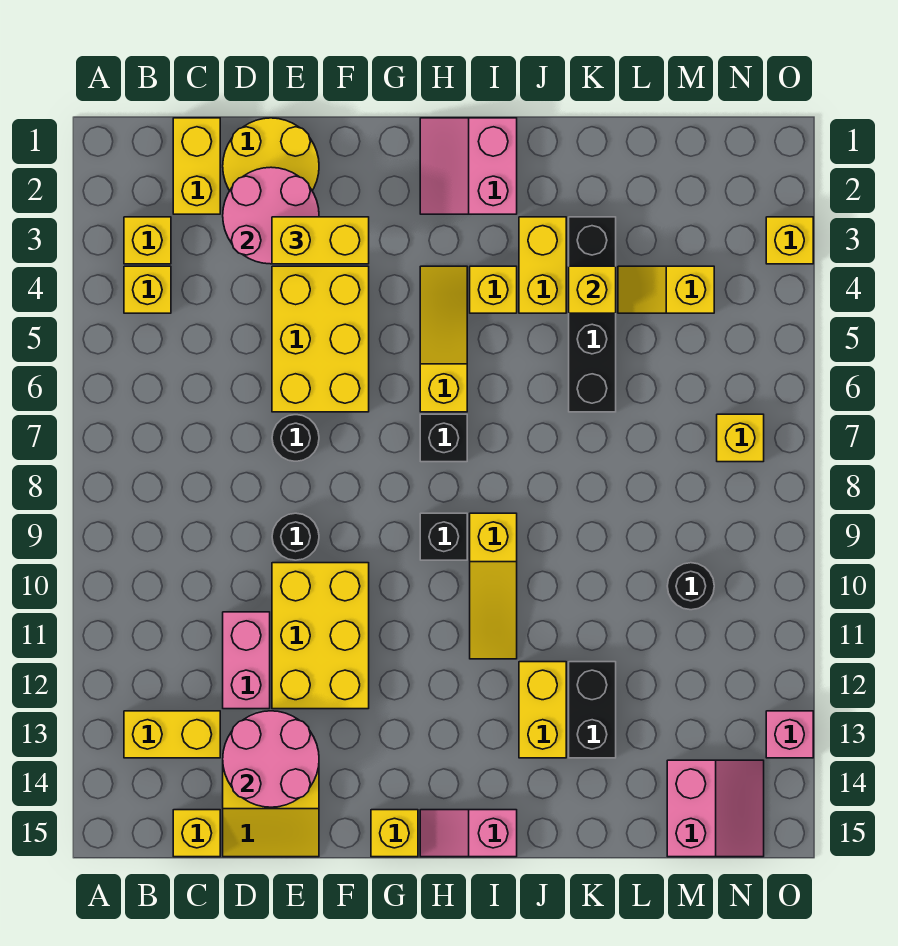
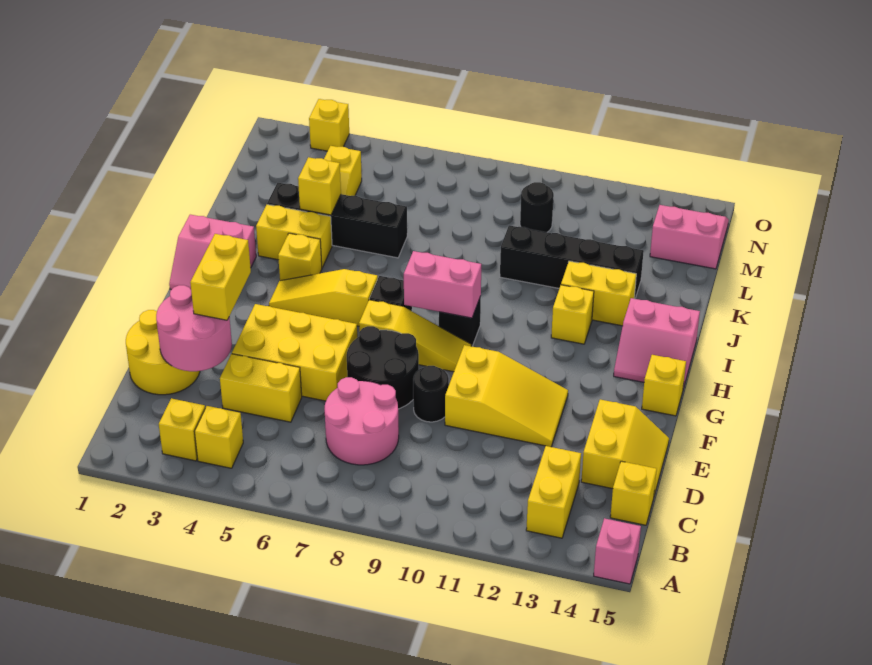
yellow brick C1:C2 level 1 -> yellow brick D4:D5 level 1
pink brick D11:D12 level 1 -> pink brick H8:H9 level 2
pink round brick D13:E14 level 2 -> pink round brick C7:D8 level 1
black round brick E7 level 1 -> black round brick E7:F8 level 1
yellow brick E10:F12 level 1 -> yellow slope E10:F12 level 1 top 10
pink slope H15:I15 level 1 top I -> pink slope H14:I15 level 1 top I
yellow slope I9:I11 level 1 top 9 -> yellow slope G7:G9 level 1 top 7
black brick K12:K13 level 1 -> black brick K10:K13 level 1
yellow brick N7 level 1 -> yellow brick I12 level 1
pink brick O13 level 1 -> pink brick A15 level 1

